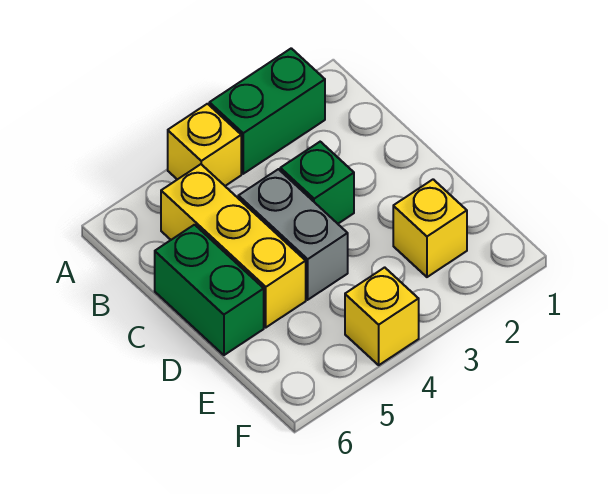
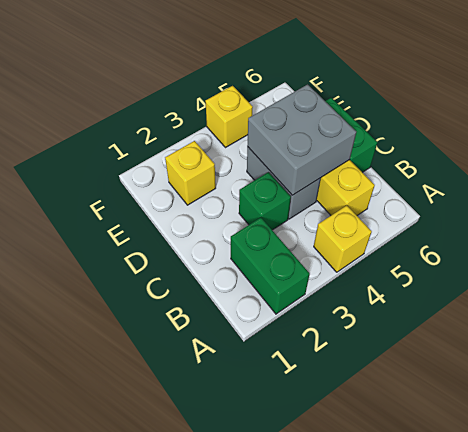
green brick A2:A3 level 1 -> green brick A2:B2 level 1
none -> grey brick C4:D5 level 2

